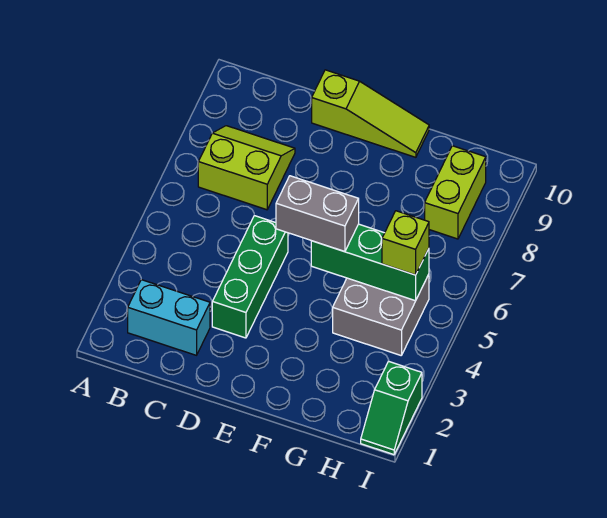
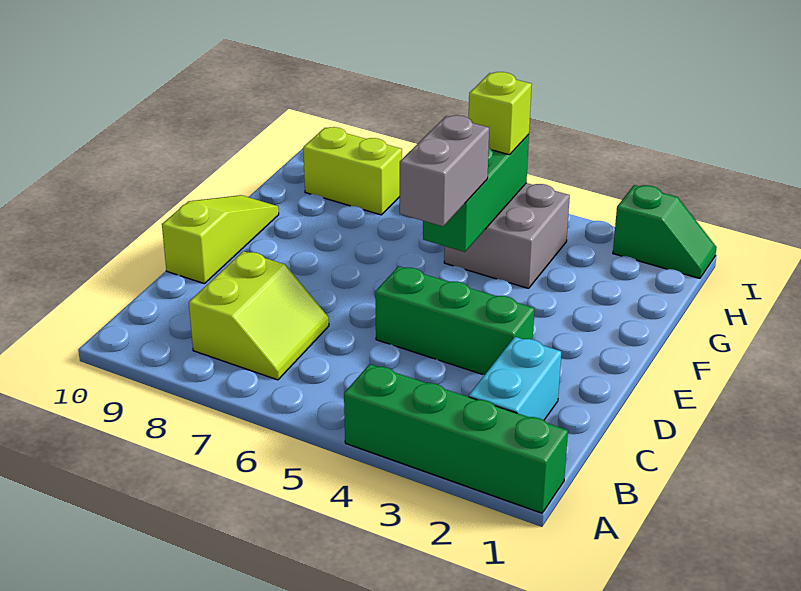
none -> green brick A1:A4 level 1
lime slope B7:C8 level 1 top 7 -> lime slope B7:C8 level 1 top 8

